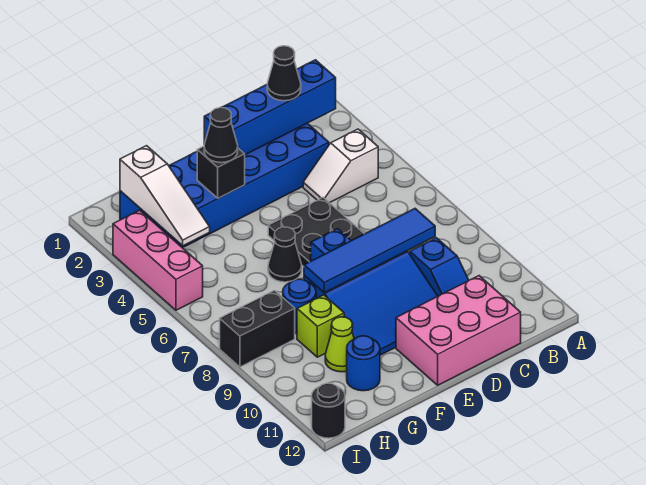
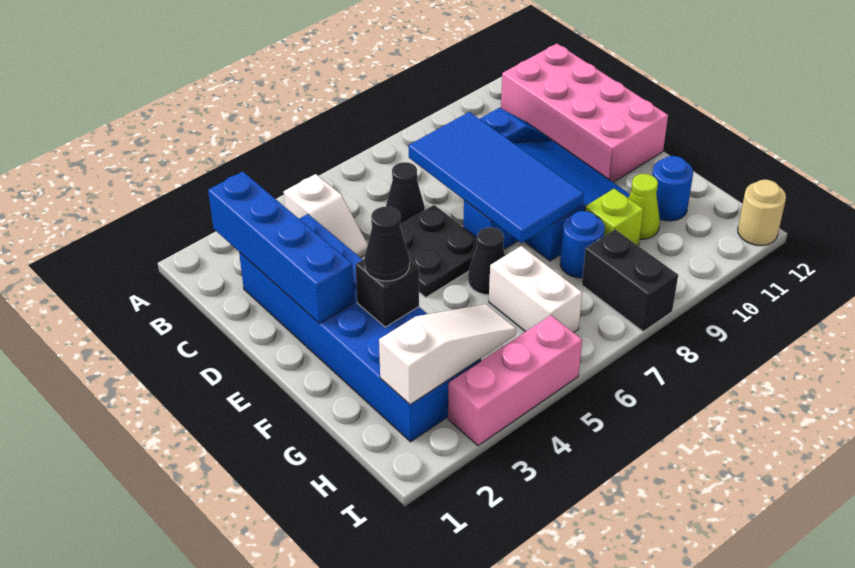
black cone C2 level 3 -> black cone C6 level 1
blue tile C8:F8 level 2 -> blue tile C7:F8 level 2
pink brick C11:E12 level 1 -> pink brick B11:E12 level 1
none -> white brick G6:H6 level 1
black round brick I12 level 1 -> tan round brick I12 level 1

